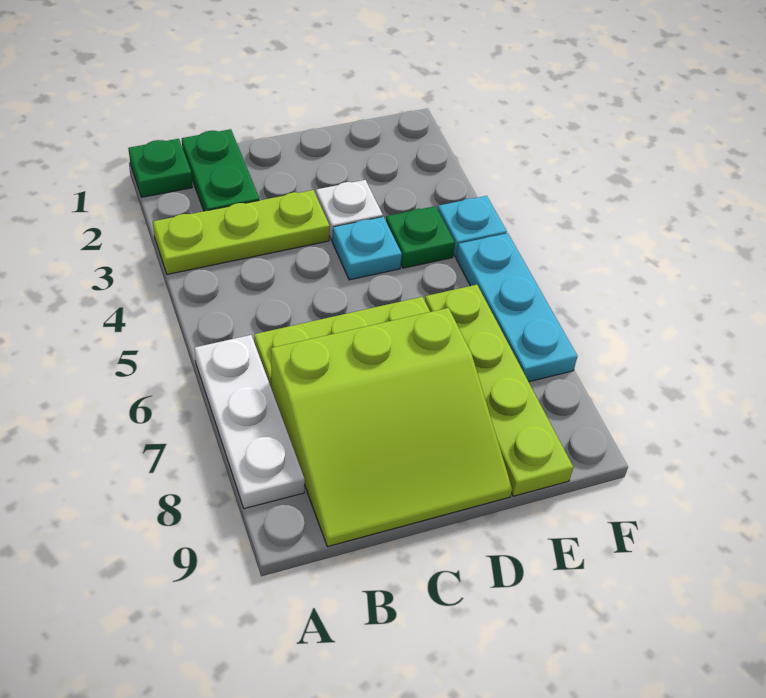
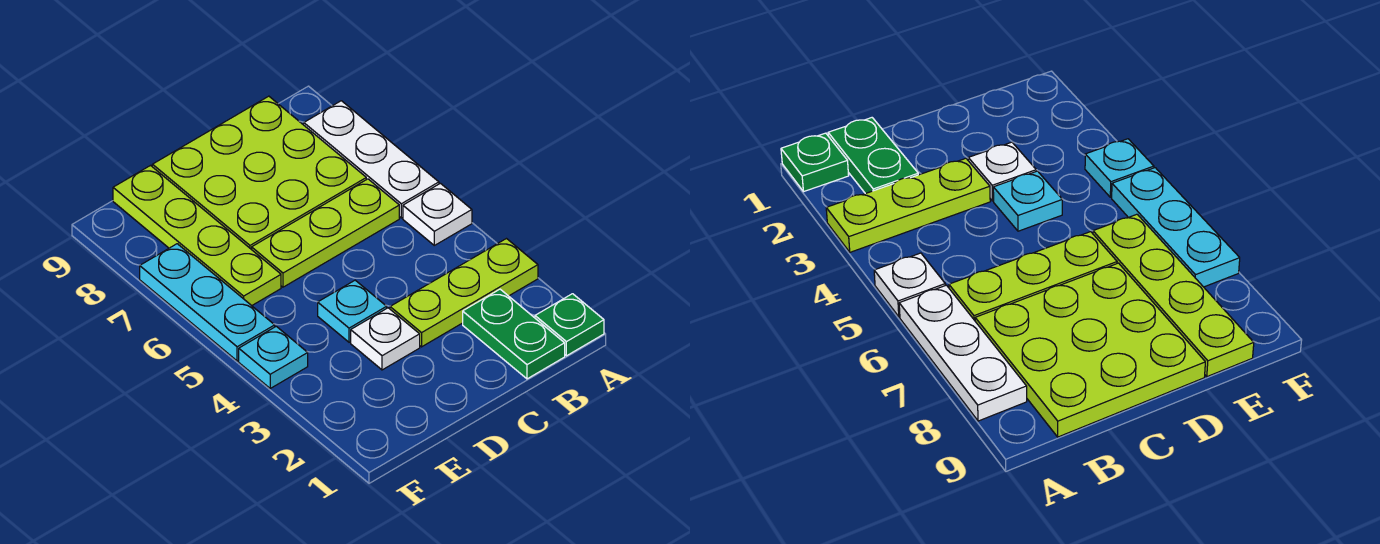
none -> white plate A5 level 1
lime slope B7:D9 level 1 top 7 -> lime plate B7:D9 level 1
green plate E4 level 1 -> none

